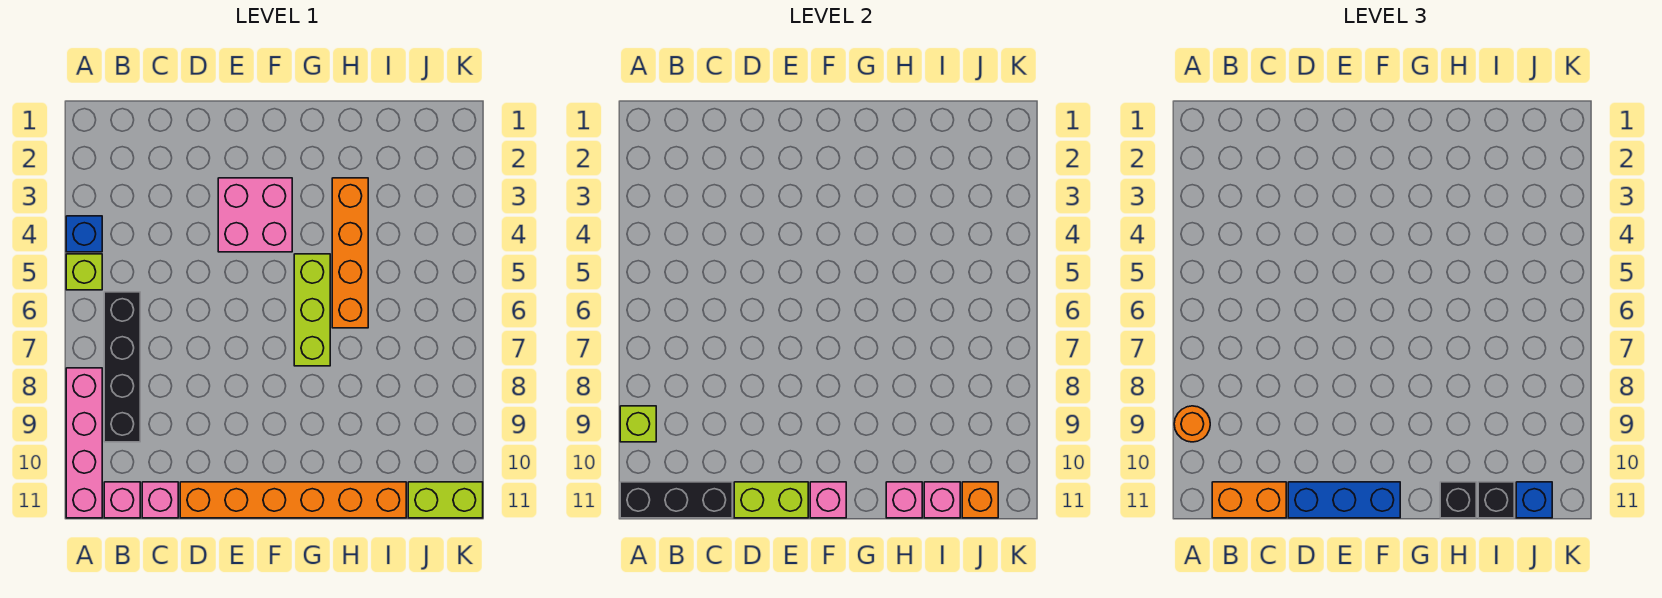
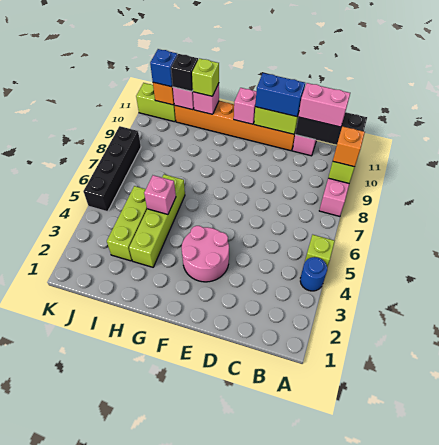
blue brick A4 level 1 -> blue round brick A4 level 1
orange round brick A9 level 3 -> orange brick A9 level 3
black brick B6:B9 level 1 -> black brick K5:K8 level 1
pink brick B11 level 1 -> pink brick H5 level 2
orange brick B11:C11 level 3 -> pink brick B11:C11 level 3
blue brick D11:F11 level 3 -> blue brick D11:E11 level 3
pink brick E3:F4 level 1 -> pink round brick E3:F4 level 1
lime brick G5:G7 level 1 -> lime brick I3:I5 level 1
orange brick H3:H6 level 1 -> lime brick H3:H6 level 1
black brick H11 level 3 -> lime brick H11 level 3

